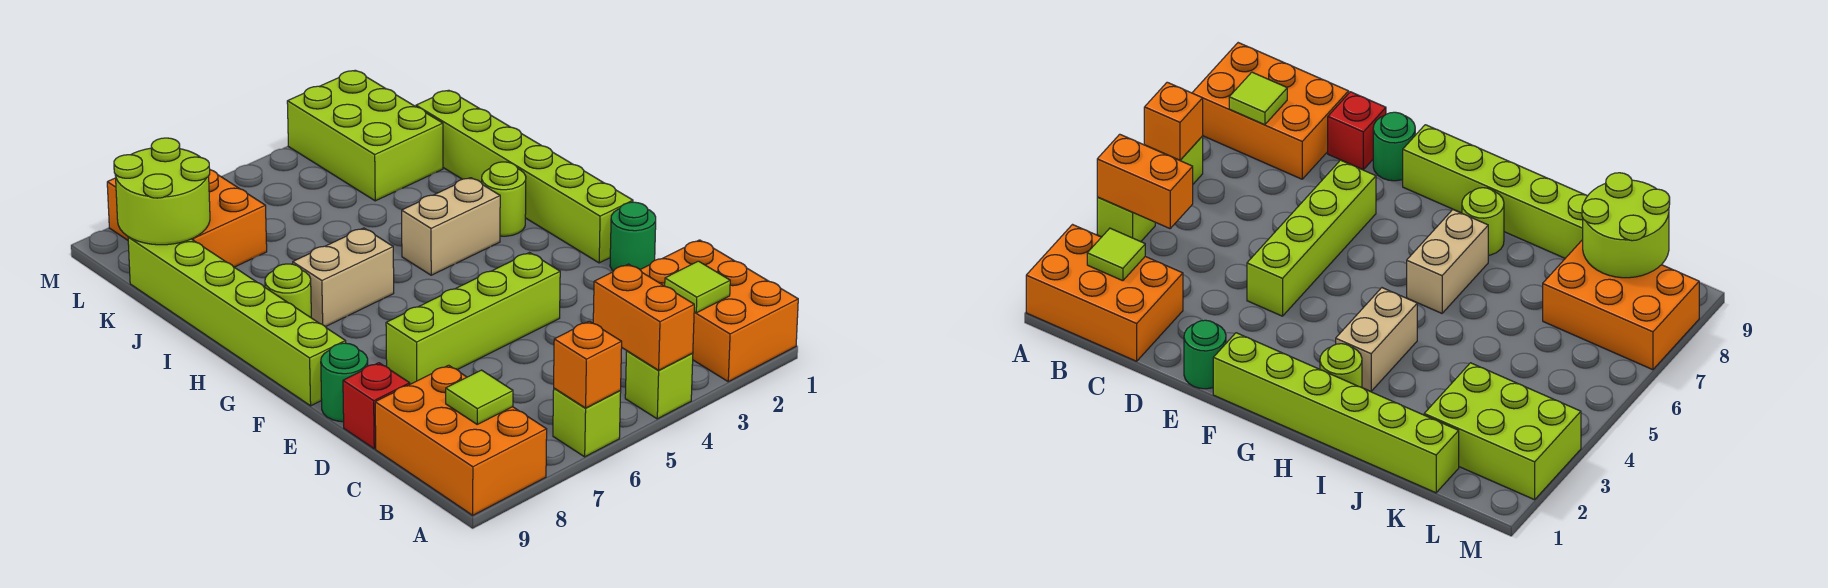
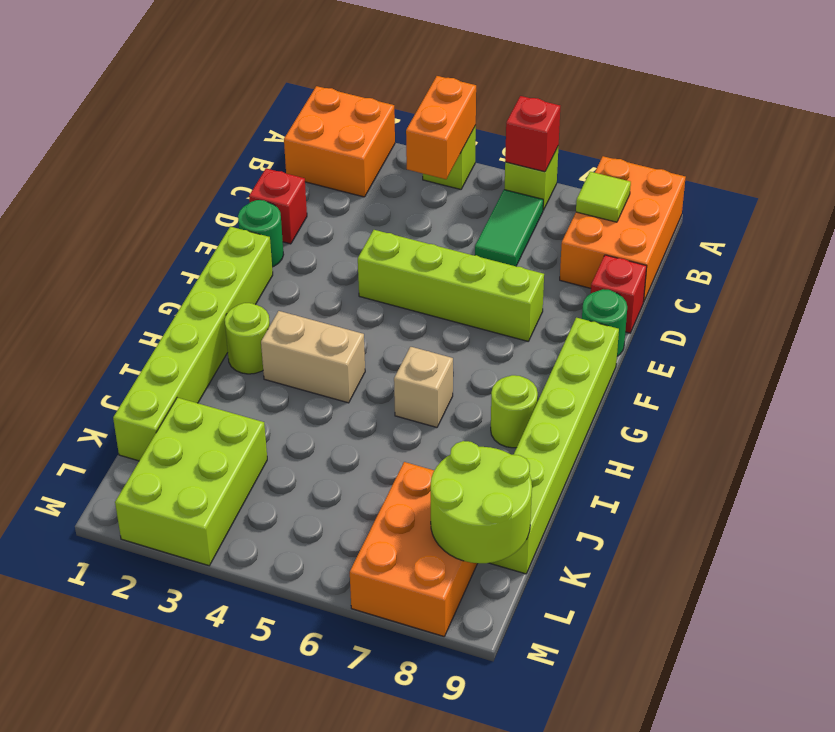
orange brick A1:C2 level 1 -> orange brick A1:B2 level 1
orange brick A6 level 2 -> red brick A6 level 2
lime tile B2 level 2 -> none
none -> green tile B6:C6 level 1
none -> red brick D1 level 1
tan brick H6:H7 level 1 -> tan brick H6 level 1

